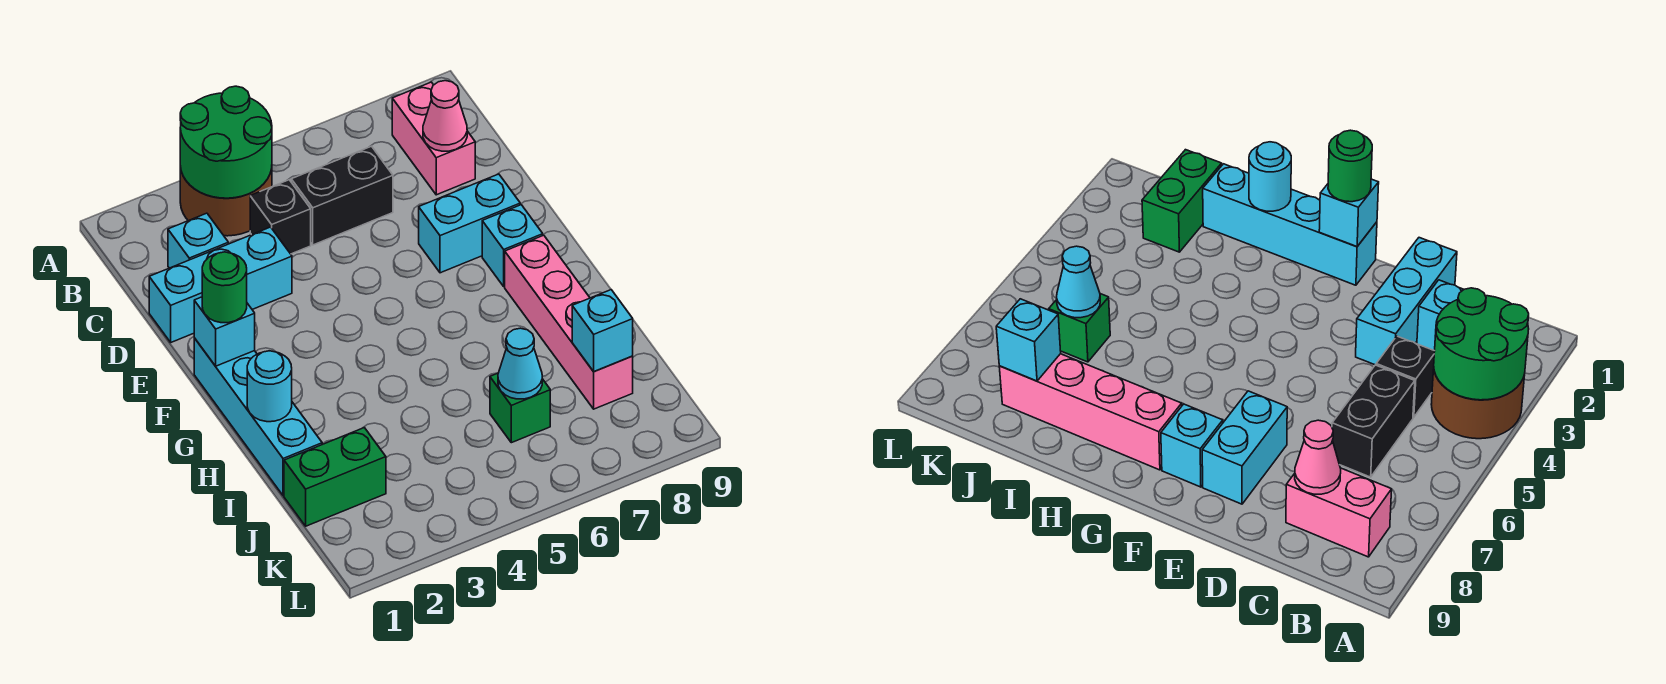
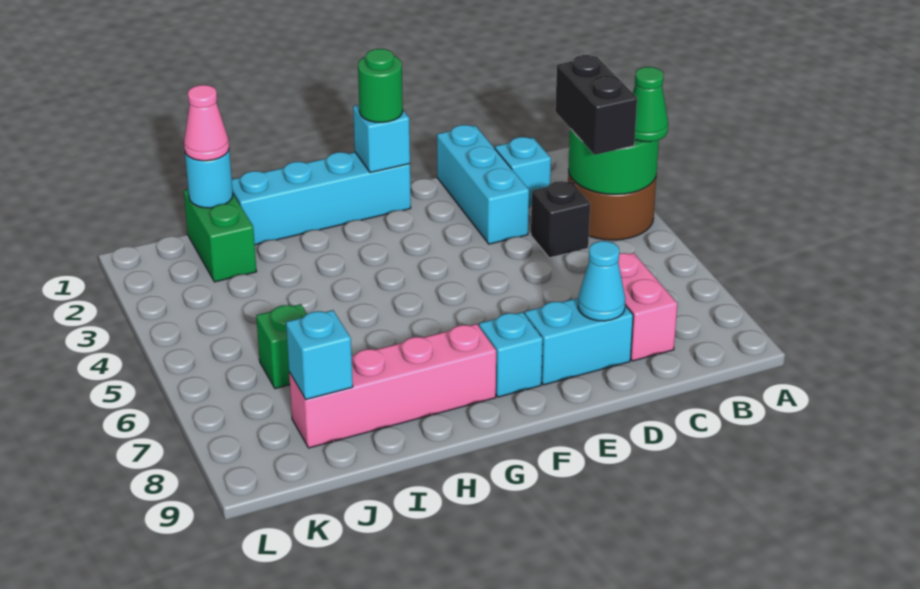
none -> green cone A4 level 3
pink brick B8:C8 level 1 -> pink brick C7:C8 level 1
black brick C5:C6 level 1 -> black brick B3:B4 level 3
pink cone C8 level 2 -> pink cone J1 level 3
cyan brick E7:E8 level 1 -> cyan brick D8:E8 level 1
cyan round brick H1 level 2 -> cyan round brick J1 level 2
cyan cone J6 level 2 -> cyan cone D8 level 2

